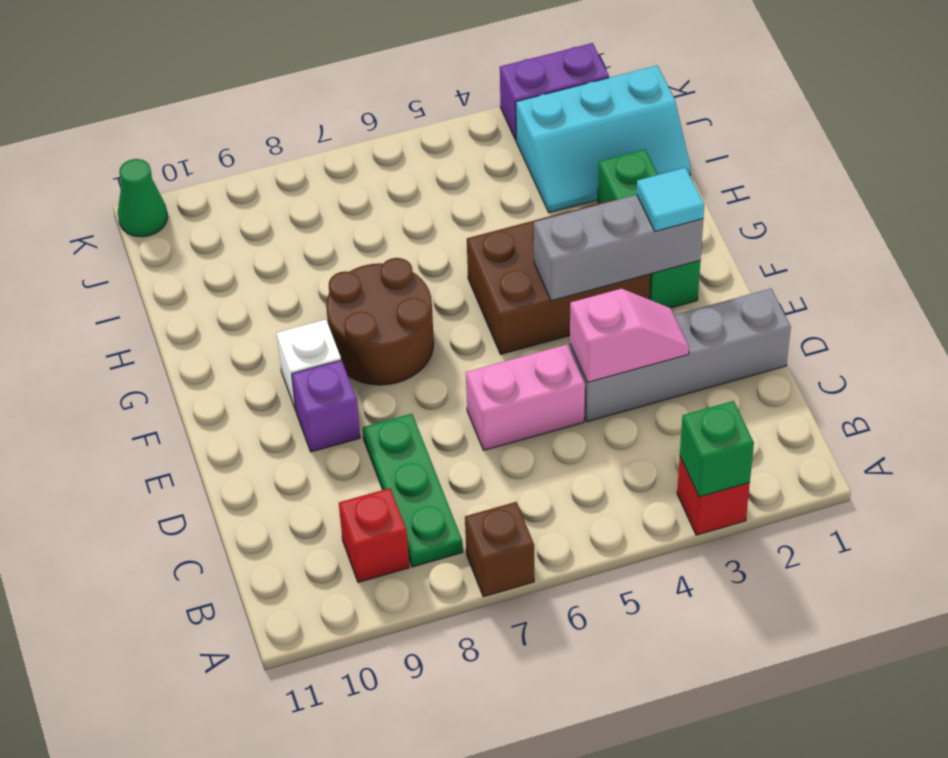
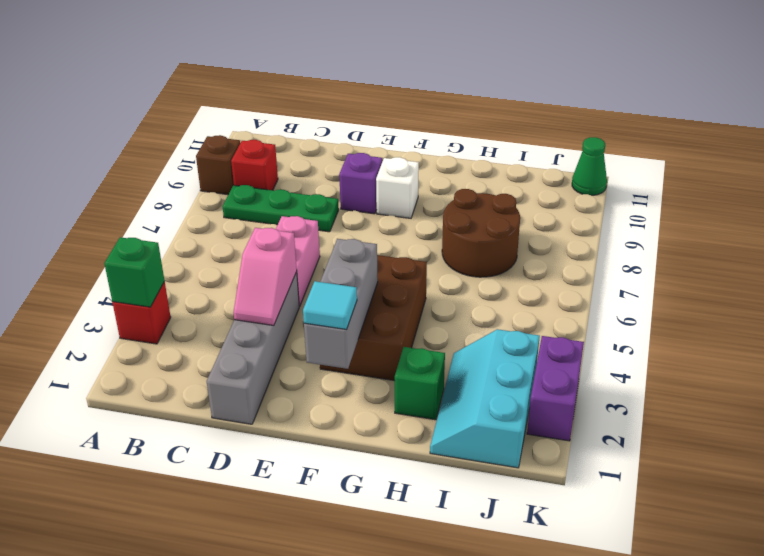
brown brick A7 level 1 -> brown brick A9 level 1
green brick F2:H2 level 1 -> green brick H2 level 1
brown round brick F7:G8 level 1 -> brown round brick H7:I8 level 1

